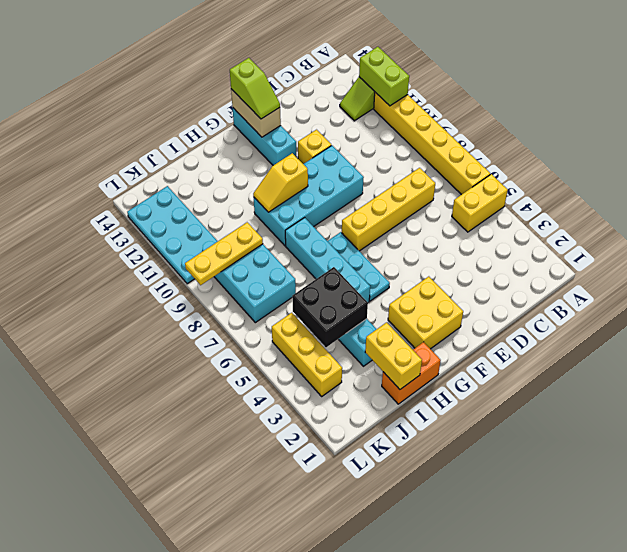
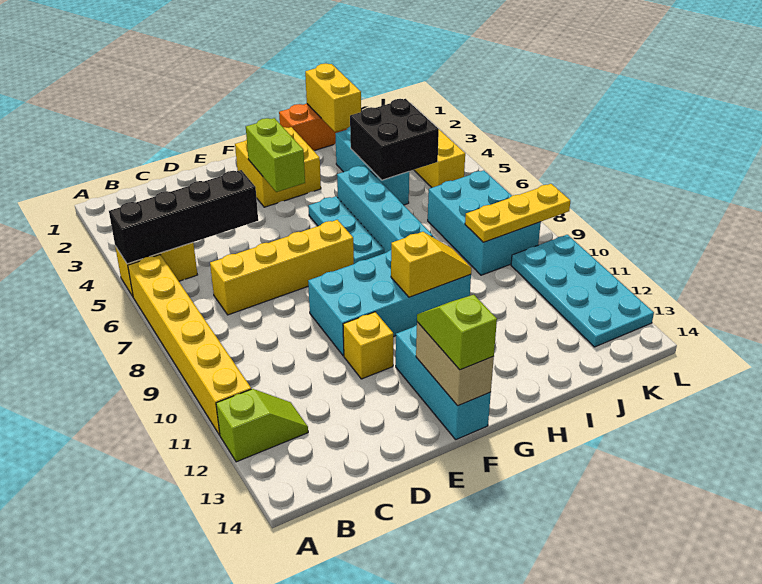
none -> black brick A5:D5 level 2
lime brick A11:A12 level 2 -> lime brick F3:F4 level 2

